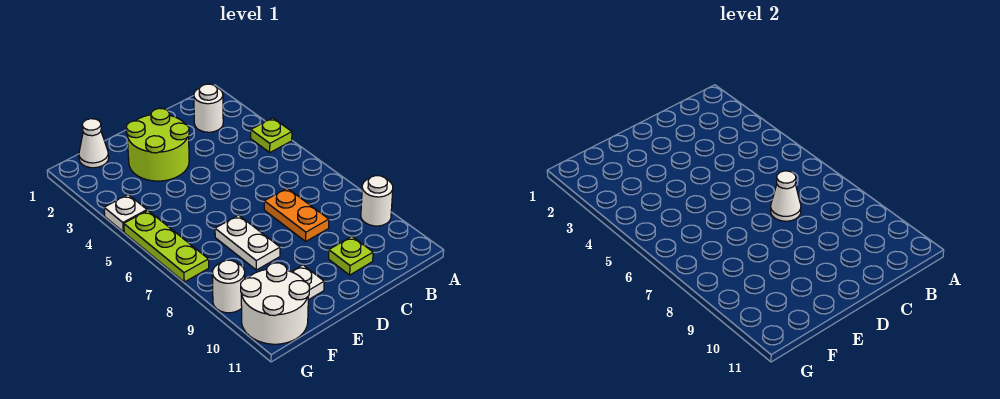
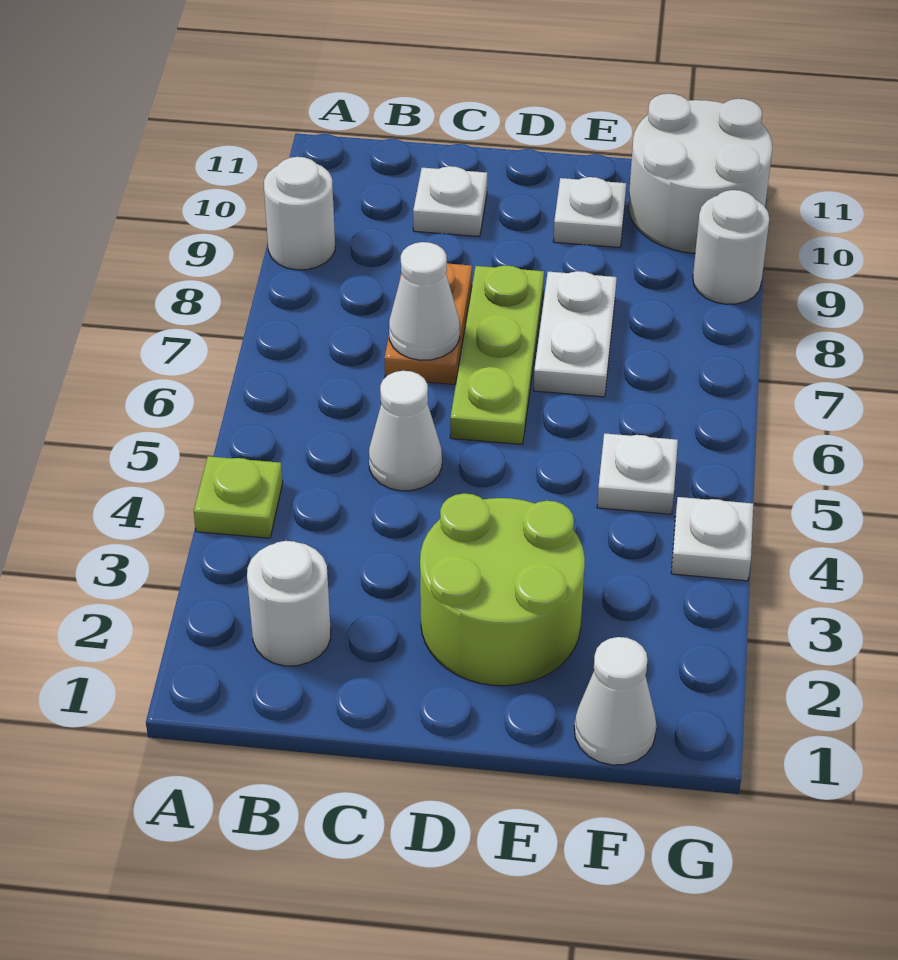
none -> white cone C5 level 1
lime plate C10 level 1 -> white plate C10 level 1
none -> white plate F5 level 1
lime plate G5:G7 level 1 -> lime plate D6:D8 level 1

